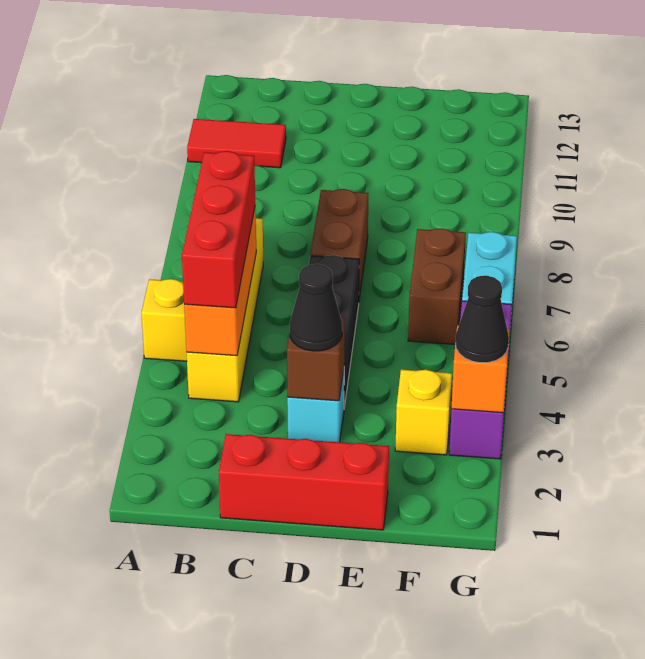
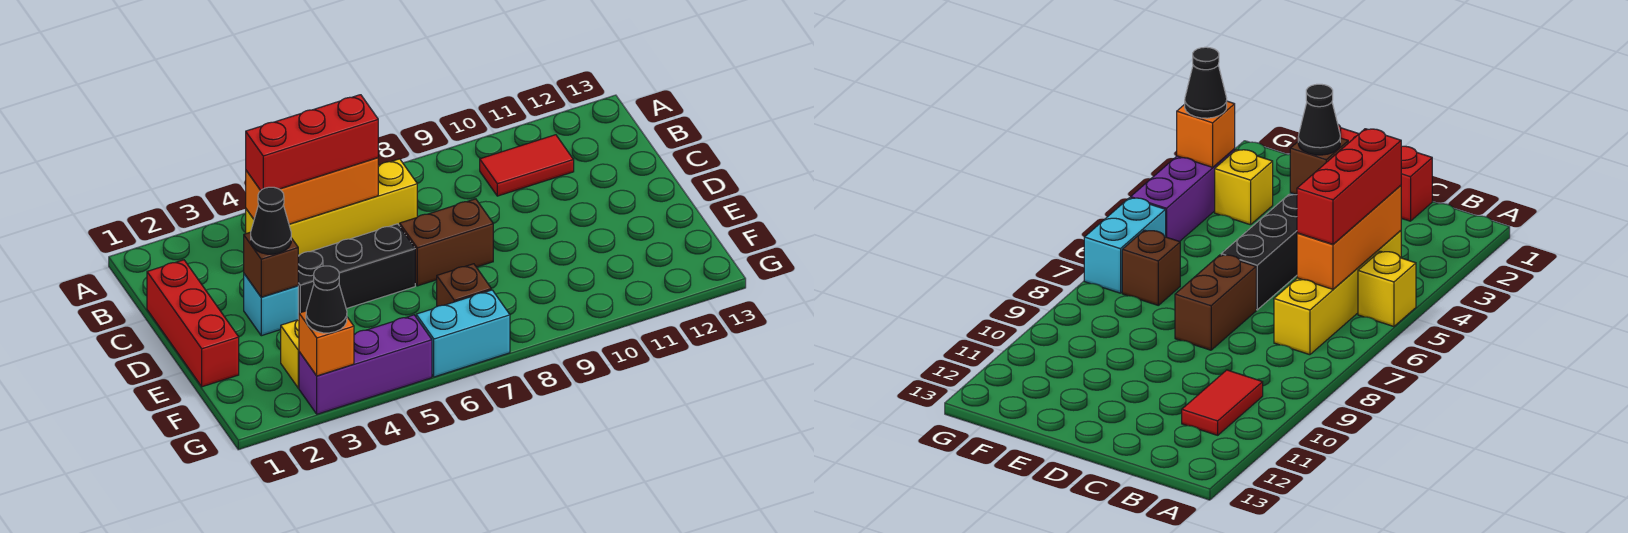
red tile A11:B11 level 1 -> red tile B10:B11 level 1
brown brick F6:F7 level 1 -> brown brick F7 level 1

